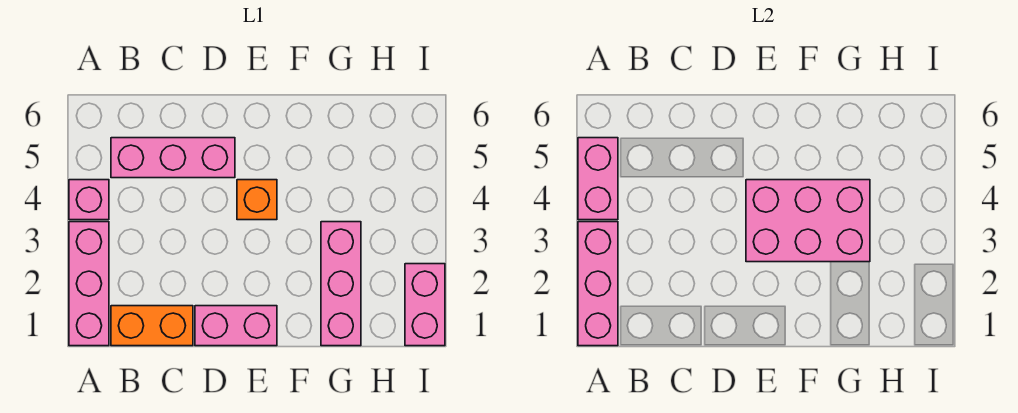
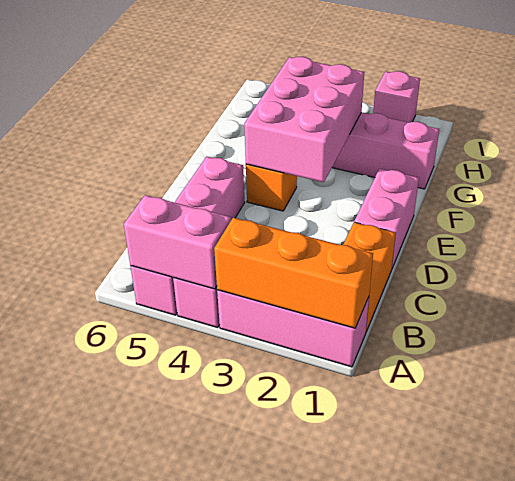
pink brick A1:A3 level 2 -> orange brick A1:A3 level 2
pink brick B5:D5 level 1 -> pink brick A5:D5 level 1
pink brick I1:I2 level 1 -> pink brick I2 level 1

